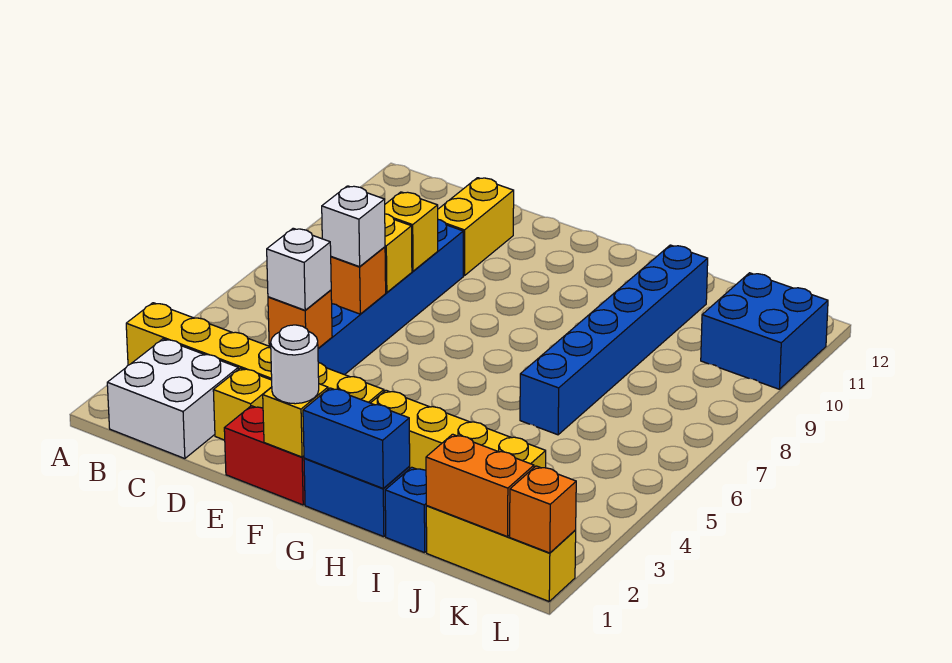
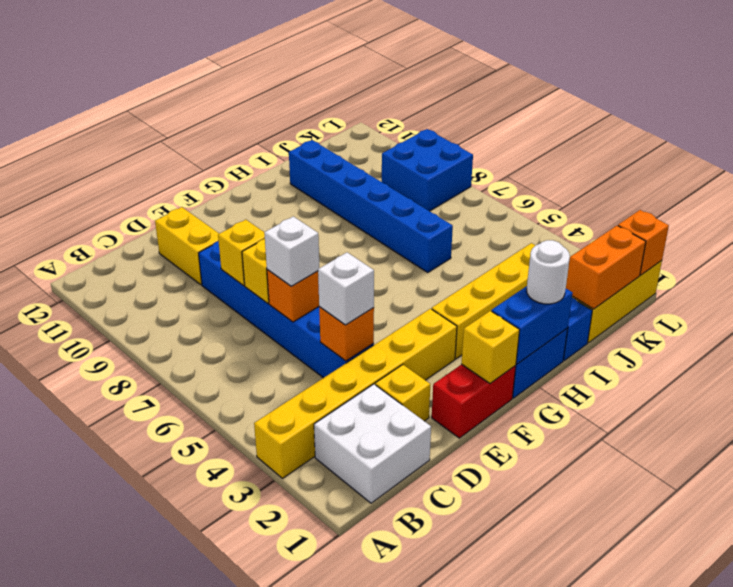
white round brick F1 level 3 -> white round brick H1 level 3
blue brick K10:L11 level 1 -> blue brick K8:L9 level 1

